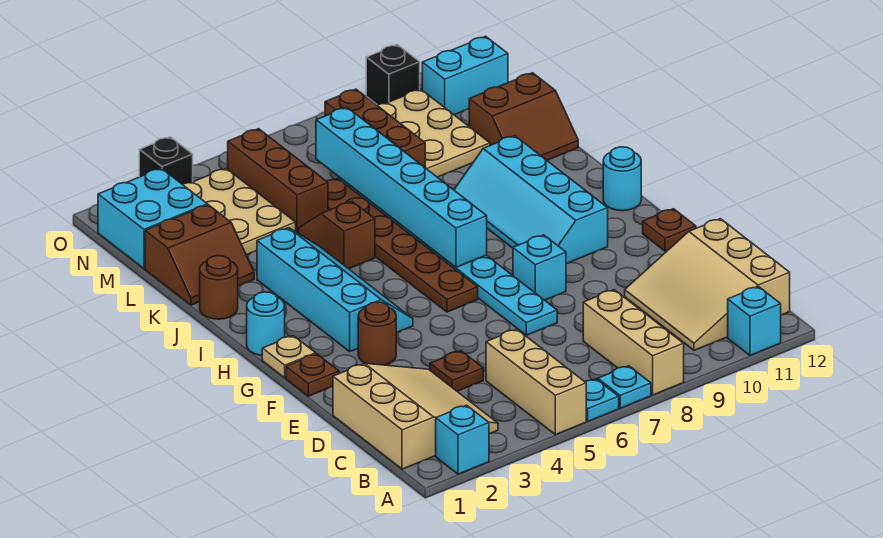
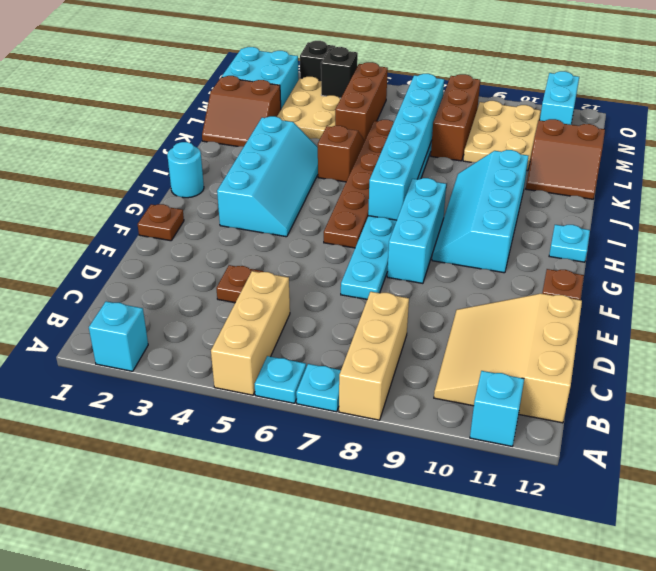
tan slope B1:D3 level 1 top 1 -> none
brown round brick F3 level 1 -> none
cyan brick F8 level 1 -> cyan brick F8:H8 level 1
tan plate G1 level 1 -> none
cyan round brick H12 level 1 -> cyan plate H12 level 1
brown round brick J1 level 1 -> none
cyan brick N11:N12 level 1 -> cyan brick N11:O11 level 1
black brick O10 level 1 -> black brick N4 level 2

